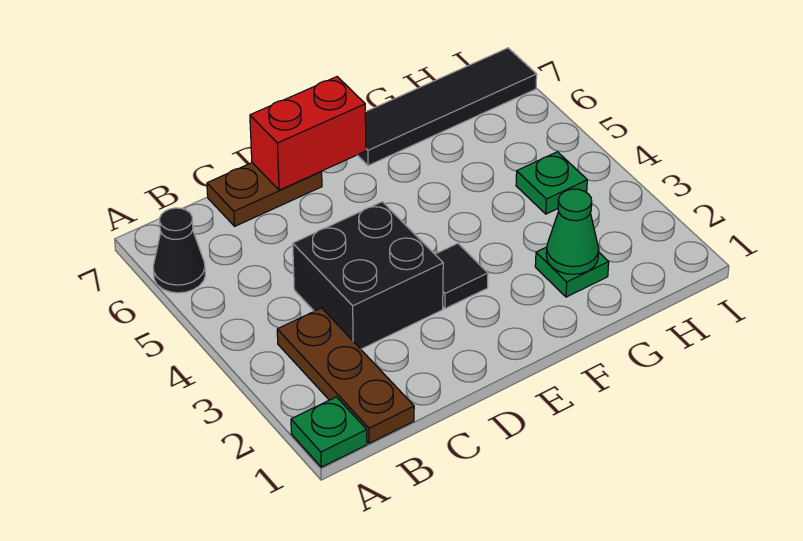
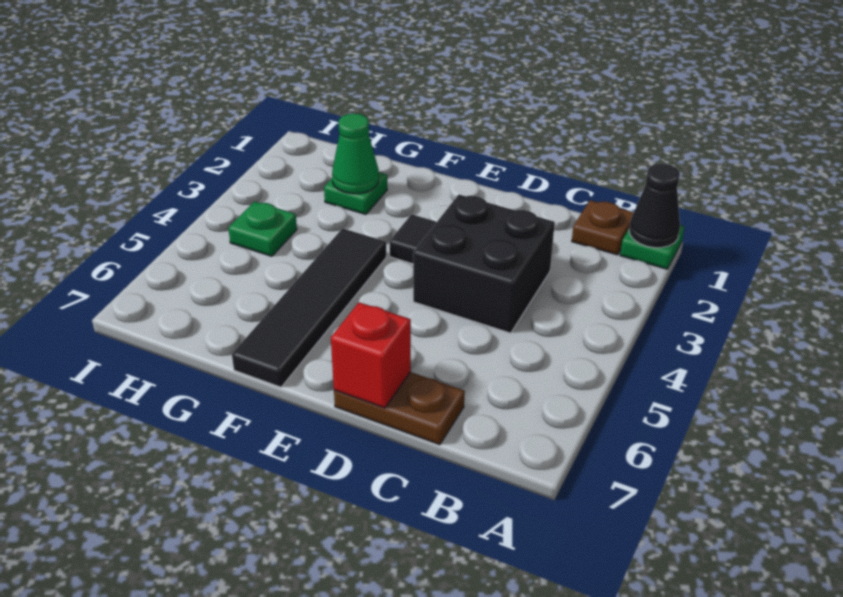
black cone A6 level 1 -> black cone A1 level 2
brown plate B1:B3 level 1 -> brown plate B1 level 1
red brick D7:E7 level 2 -> red brick D7 level 2
black tile F7:I7 level 1 -> black tile F4:F7 level 1

